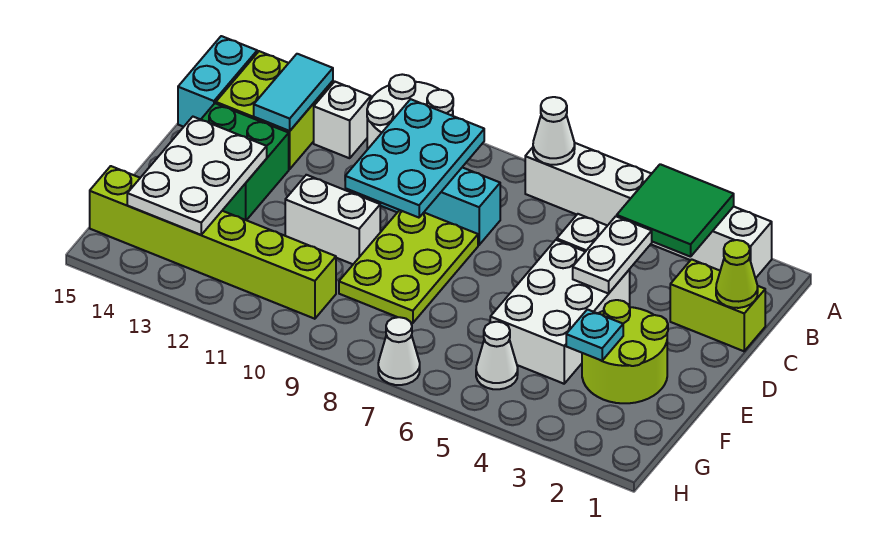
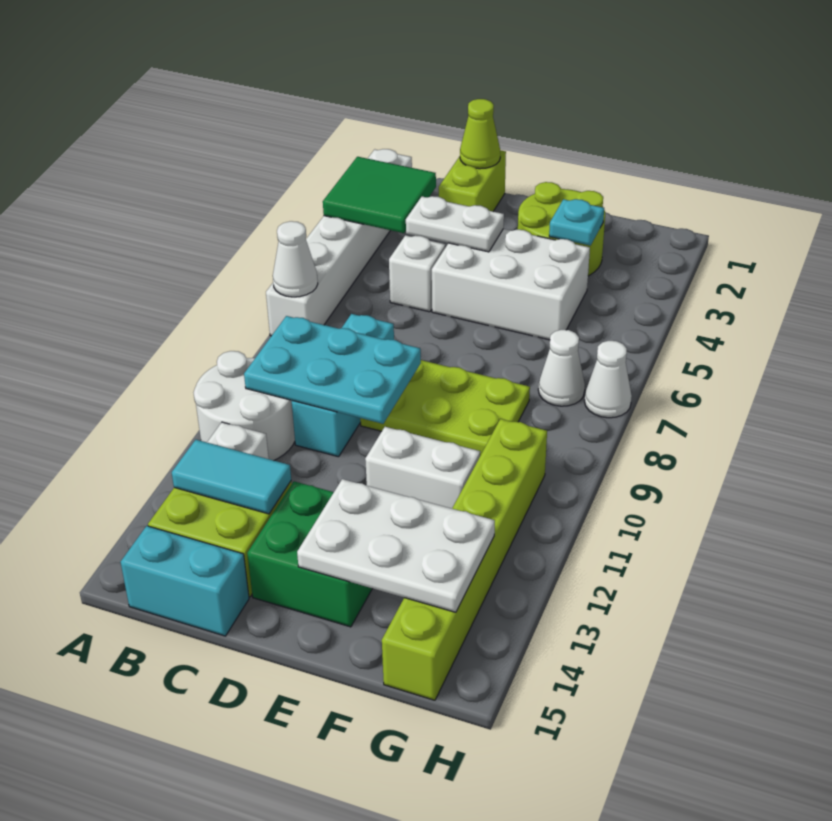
white brick E10:E11 level 1 -> white brick E11:F11 level 1
white cone G5 level 1 -> white cone G7 level 1

